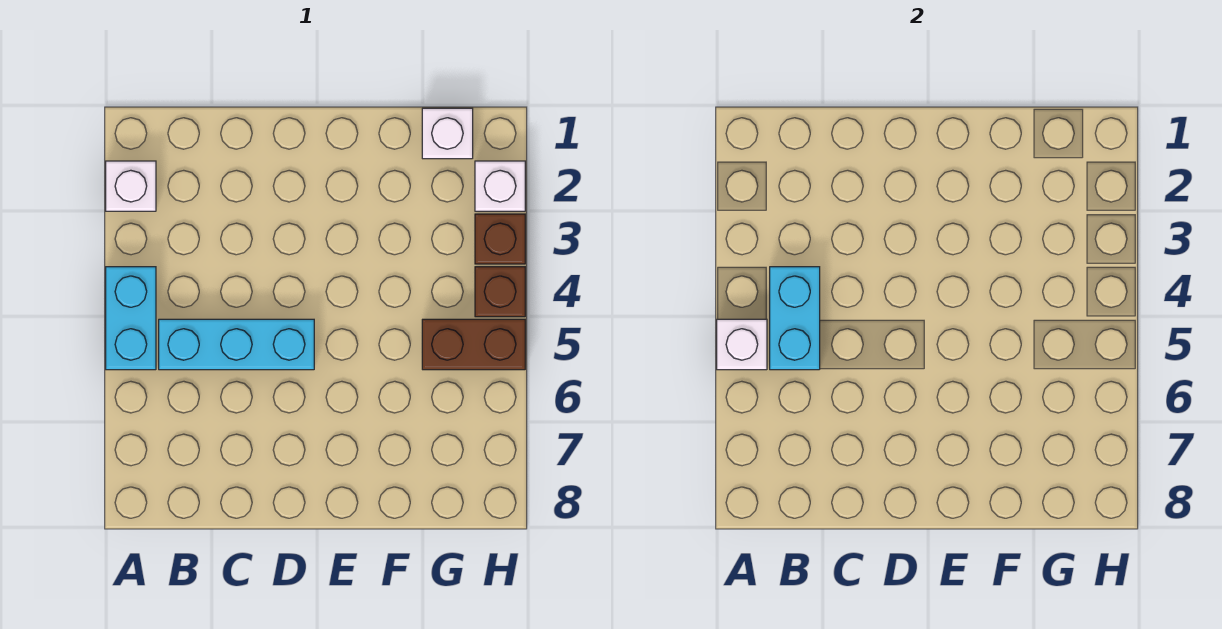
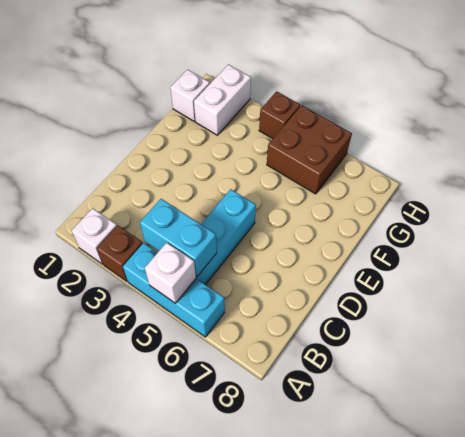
cyan brick A4:A5 level 1 -> cyan brick A4:A6 level 1
brown brick G5:H5 level 1 -> brown brick G5:H6 level 1
white brick H2 level 1 -> white brick G2:H2 level 1
brown brick H3 level 1 -> brown brick A3 level 1

